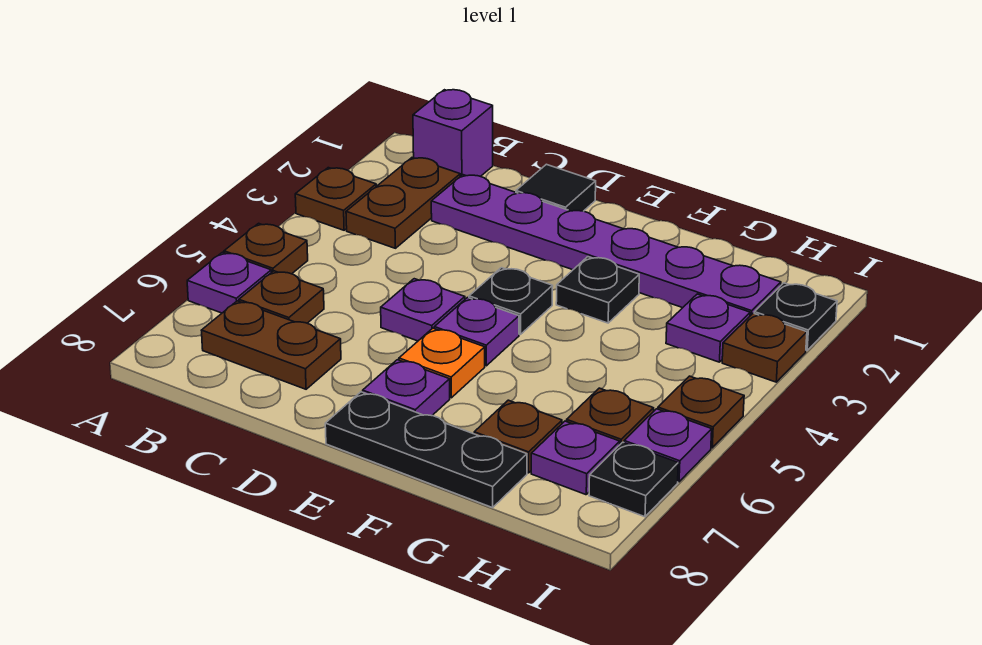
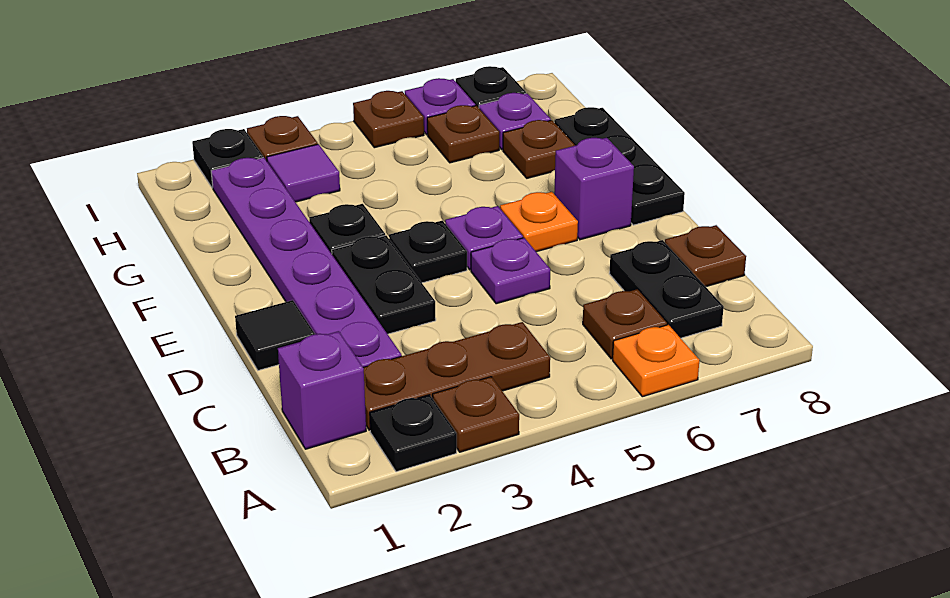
none -> black plate A2 level 1
brown plate A5 level 1 -> brown plate C8 level 1
purple plate A6 level 1 -> orange plate A6 level 1
brown plate B2:B3 level 1 -> brown plate B2:B4 level 1
brown plate B7:C7 level 1 -> black plate B7:C7 level 1
none -> black plate D3:E3 level 1
purple plate E7 level 1 -> purple brick E7 level 1
purple plate H3 level 1 -> purple tile H3 level 1

